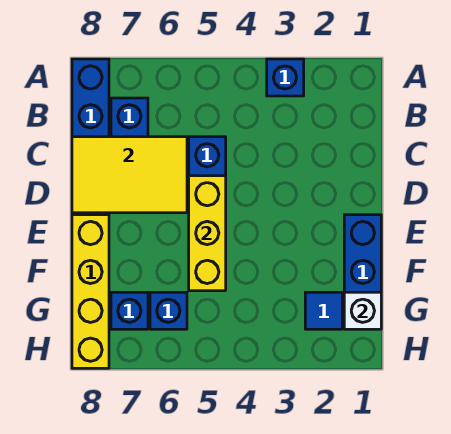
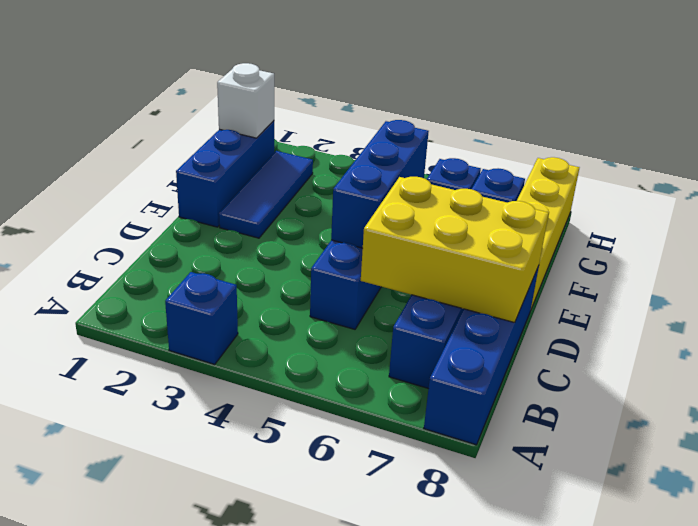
yellow tile C6:D8 level 2 -> yellow brick C6:D8 level 2
yellow brick D5:F5 level 2 -> blue brick D5:F5 level 2
blue tile G2 level 1 -> blue tile E2:G2 level 1

